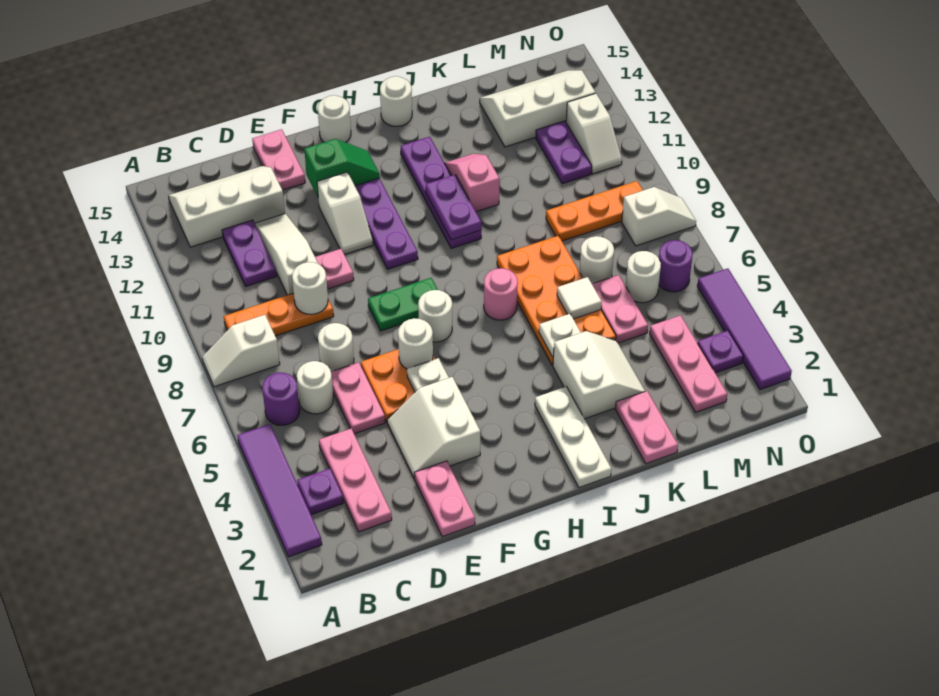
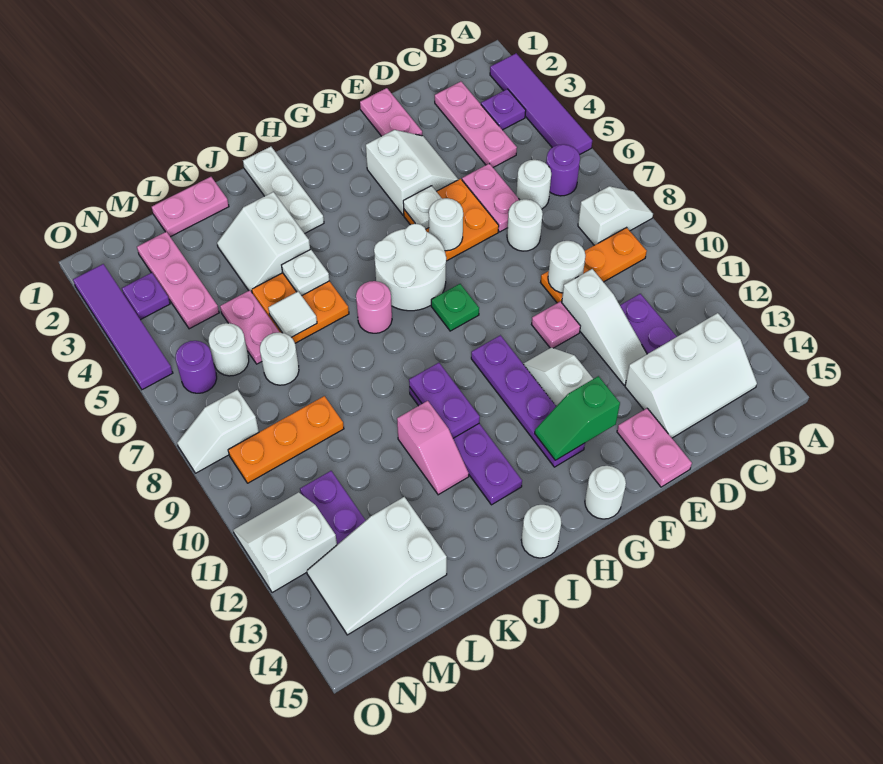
green plate F8:G8 level 1 -> green plate G8 level 1
white round brick G7 level 1 -> white round brick G6:H7 level 1
orange plate J5:K8 level 1 -> orange plate J5:K6 level 1
pink plate K1:K2 level 1 -> pink plate K1:L1 level 1
white slope L13:N14 level 1 top 13 -> white slope L13:N14 level 1 top L
white slope N11:N12 level 1 top 12 -> white slope N11:O12 level 1 top 12

